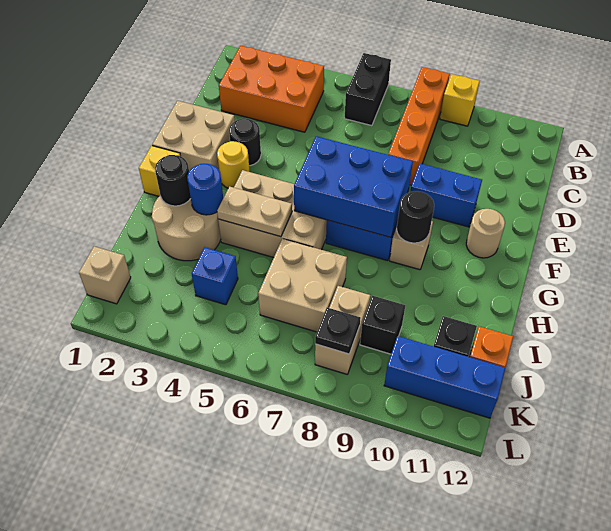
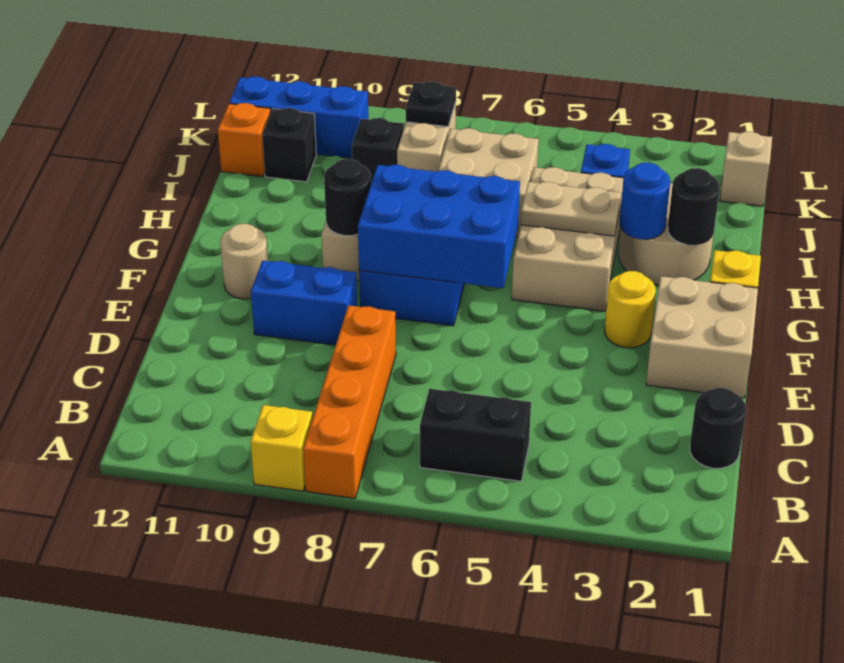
black brick A6:B6 level 1 -> black brick B5:B6 level 1
orange brick B2:C4 level 1 -> none
black round brick E3 level 1 -> black round brick C1 level 1
tan brick G4:H6 level 1 -> tan brick G4:I5 level 1

